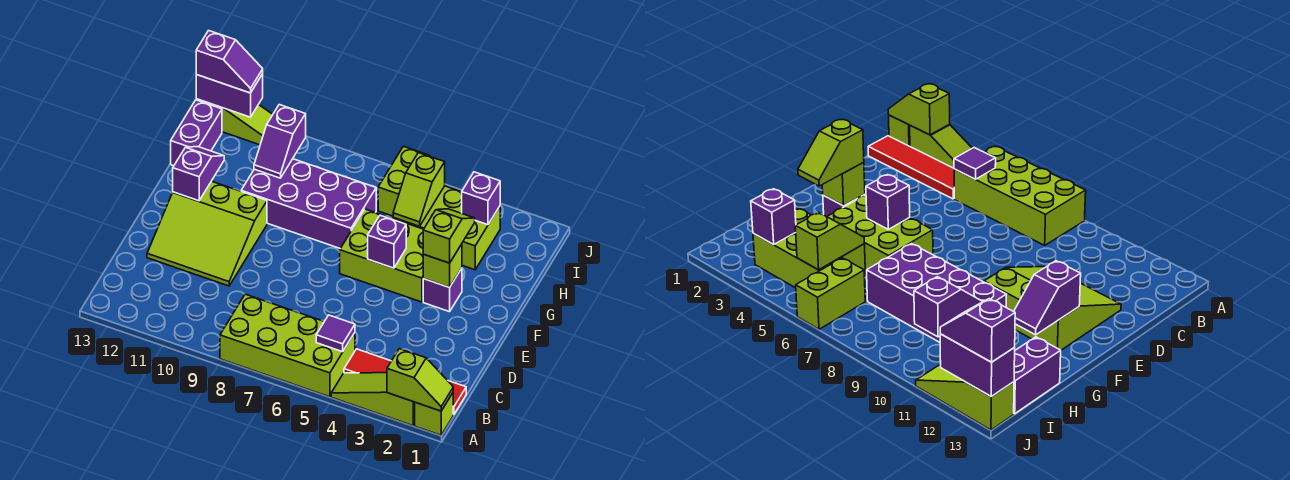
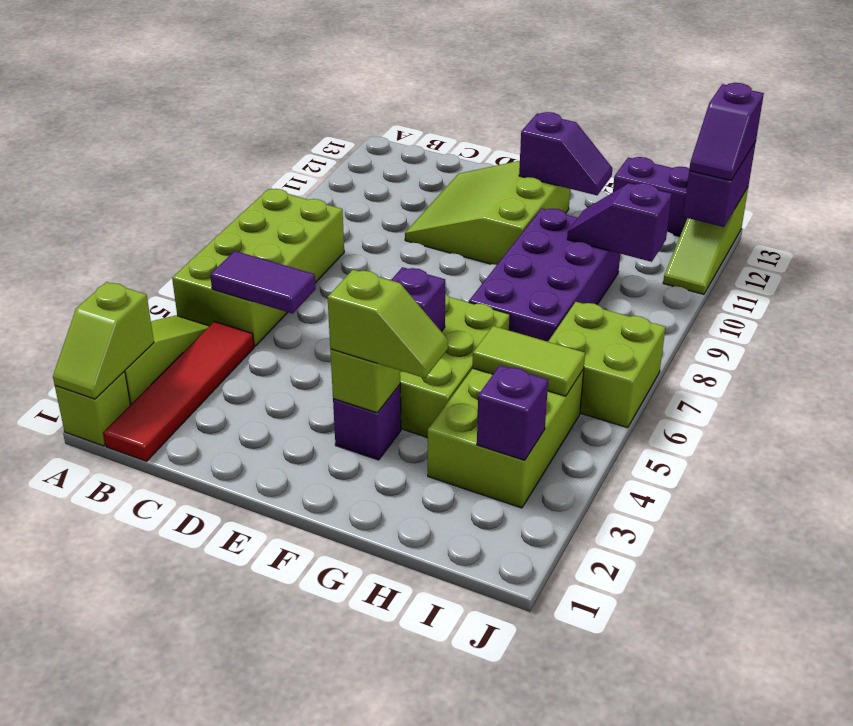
purple tile B5 level 2 -> purple tile B5:C5 level 2
lime slope H5:I5 level 2 top I -> lime tile H5:I5 level 2
lime brick I6:J6 level 1 -> lime brick I6:J7 level 1

